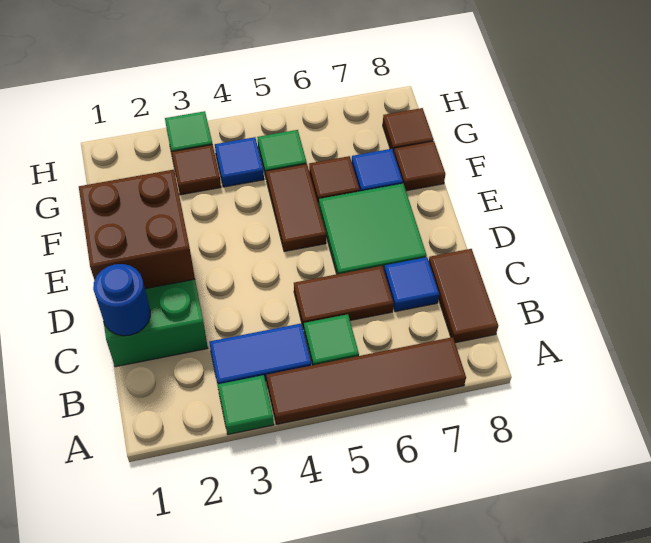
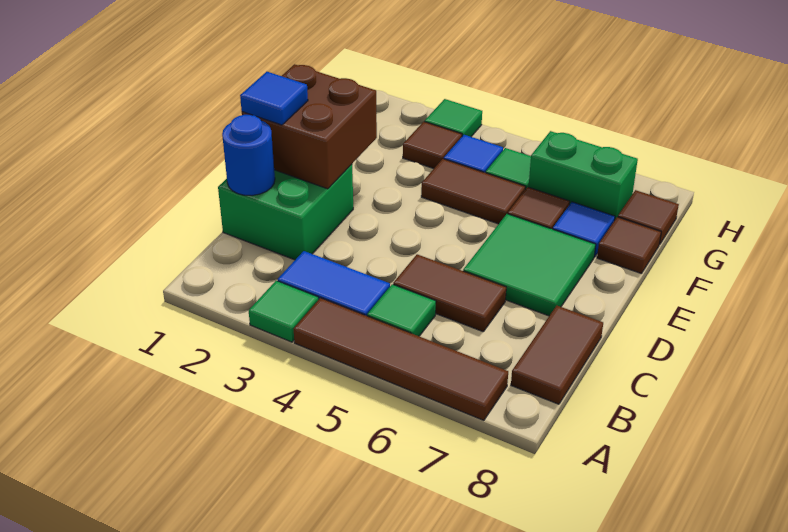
blue tile C7 level 1 -> blue tile D1 level 3
brown tile E5:F5 level 1 -> brown tile F4:F5 level 1
none -> green brick G6:G7 level 1

